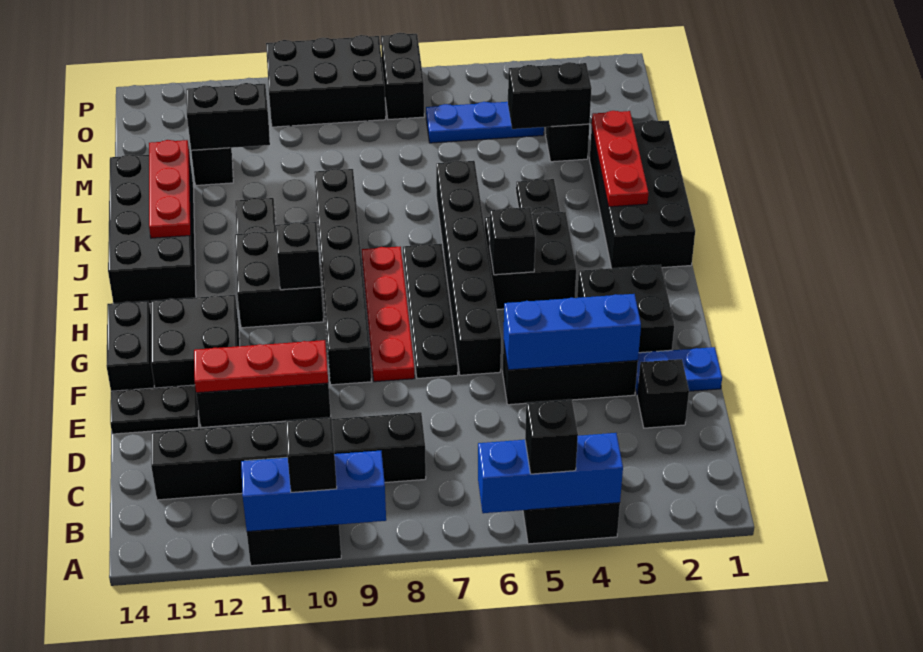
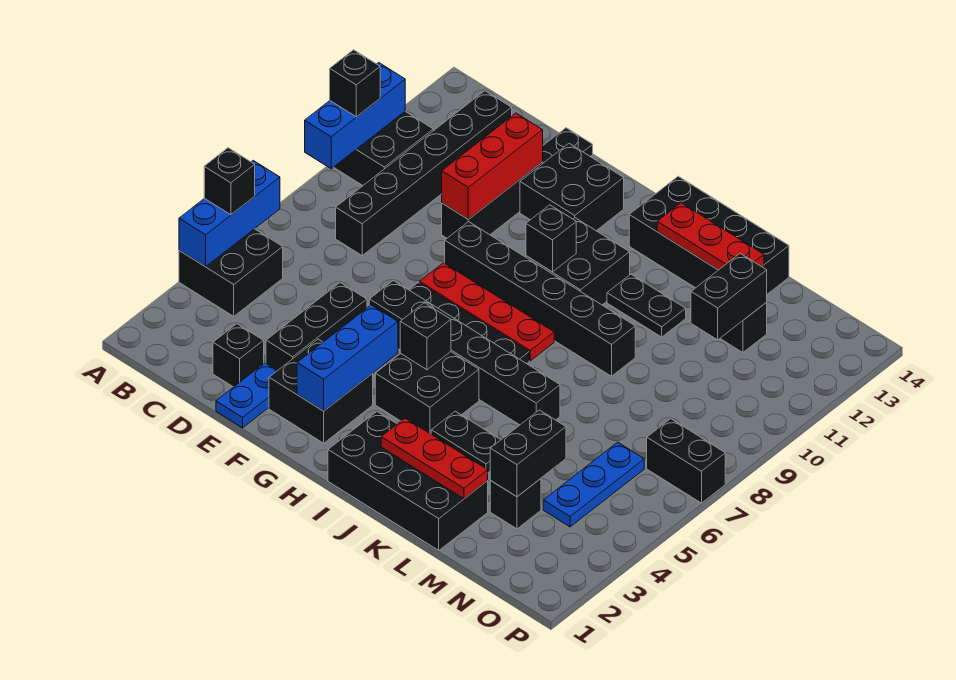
blue brick E3:E5 level 2 -> blue brick G2:G4 level 2
red plate E10:E12 level 2 -> red brick E10:E12 level 2
black brick F14:G14 level 1 -> none
black brick O8:P10 level 1 -> none

